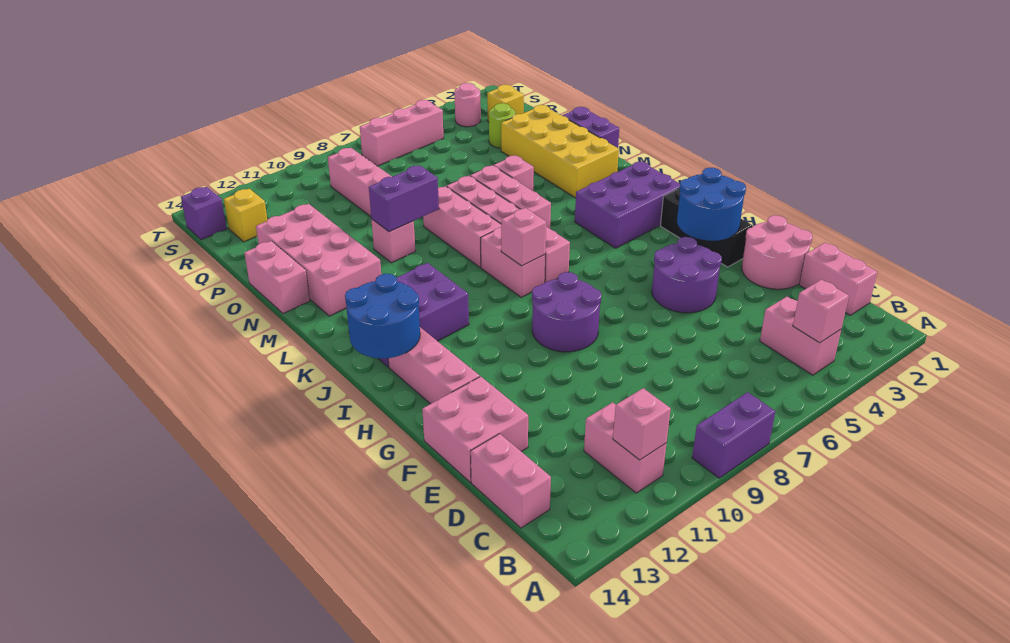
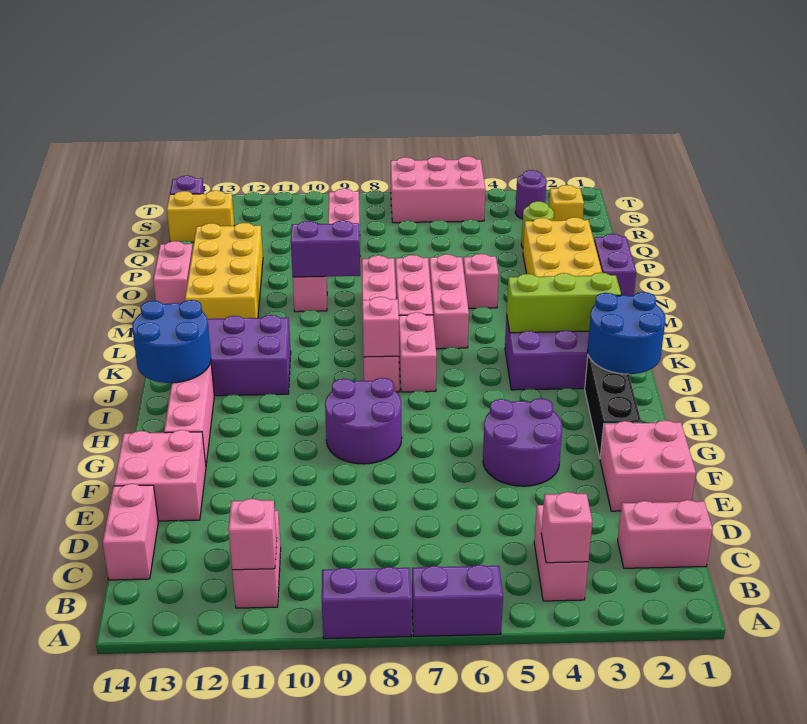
none -> purple brick A6:A7 level 1
pink brick C1:D1 level 1 -> pink brick C1:C2 level 1
pink round brick E1:F2 level 1 -> pink brick E1:F2 level 1
blue round brick G2:H3 level 2 -> blue round brick I1:J2 level 2
none -> lime brick K2:K4 level 2
pink brick M12:P13 level 1 -> yellow brick M12:P13 level 1
yellow brick R13 level 1 -> yellow brick R13:R14 level 1
pink round brick S3 level 1 -> purple round brick S3 level 1
pink brick S5:S7 level 1 -> pink brick S5:T7 level 1

